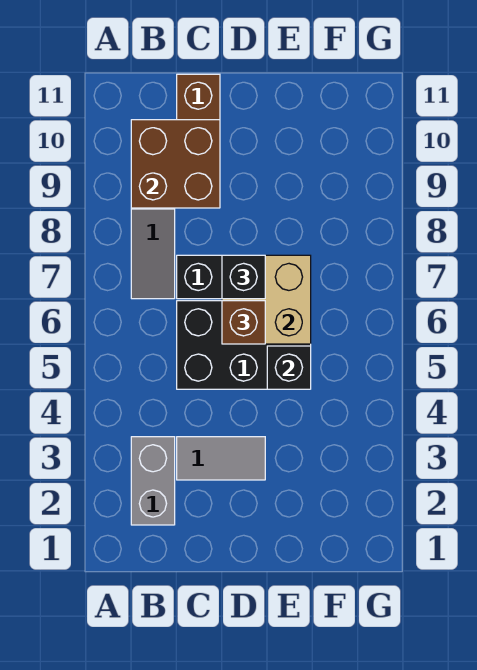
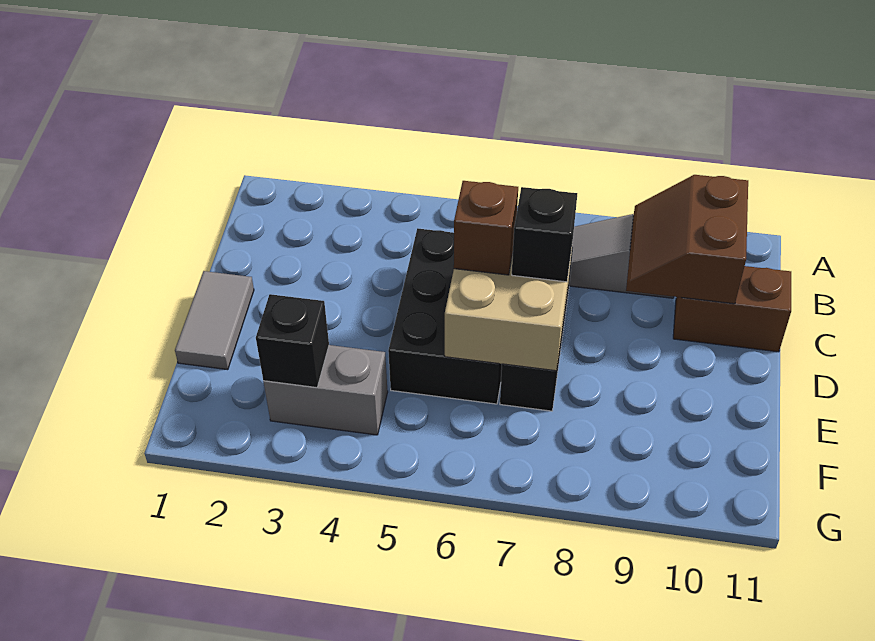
grey brick B2:B3 level 1 -> grey brick F3:F4 level 1
brown brick B9:C10 level 2 -> brown slope B9:C10 level 2 top 10
grey tile C3:D3 level 1 -> grey tile D1:E1 level 1
black brick E5 level 2 -> black brick F3 level 2

